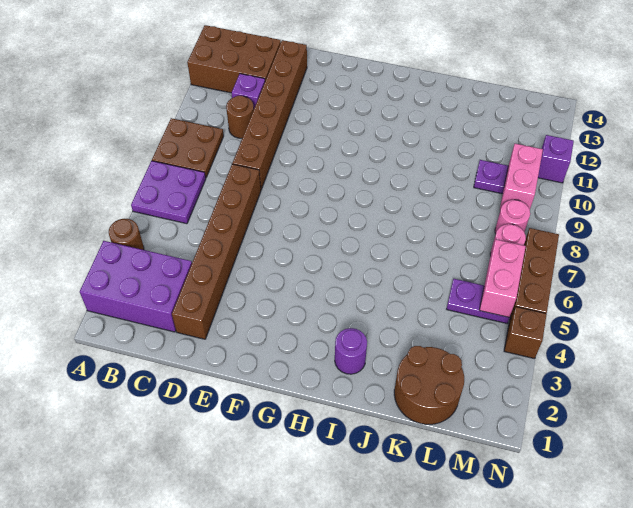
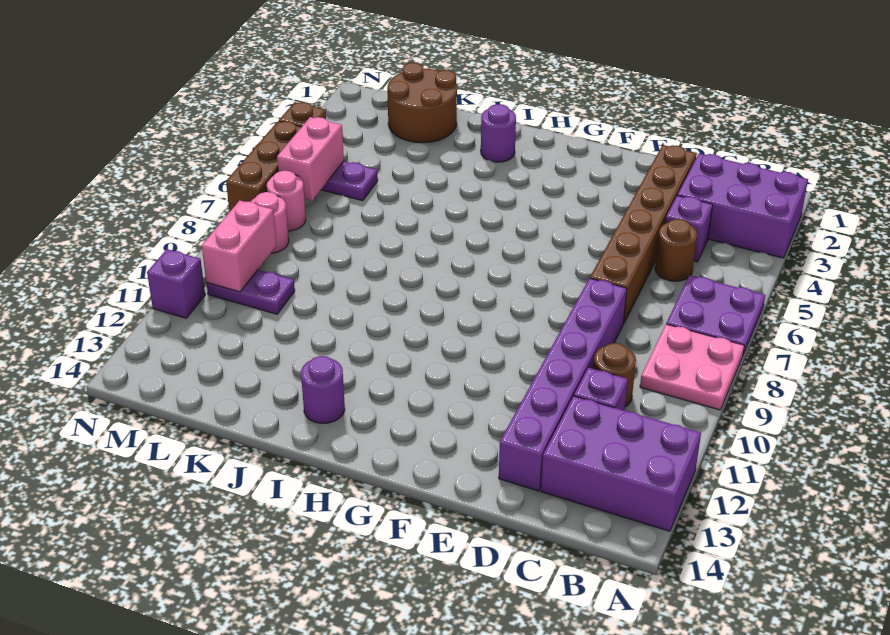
brown round brick A4 level 1 -> brown round brick C5 level 1
brown plate A8:B9 level 1 -> pink plate A8:B9 level 1
brown brick A12:C13 level 1 -> purple brick A12:C13 level 1
none -> purple brick C4 level 1
brown brick D8:D13 level 1 -> purple brick D8:D13 level 1
none -> purple round brick I13 level 1

